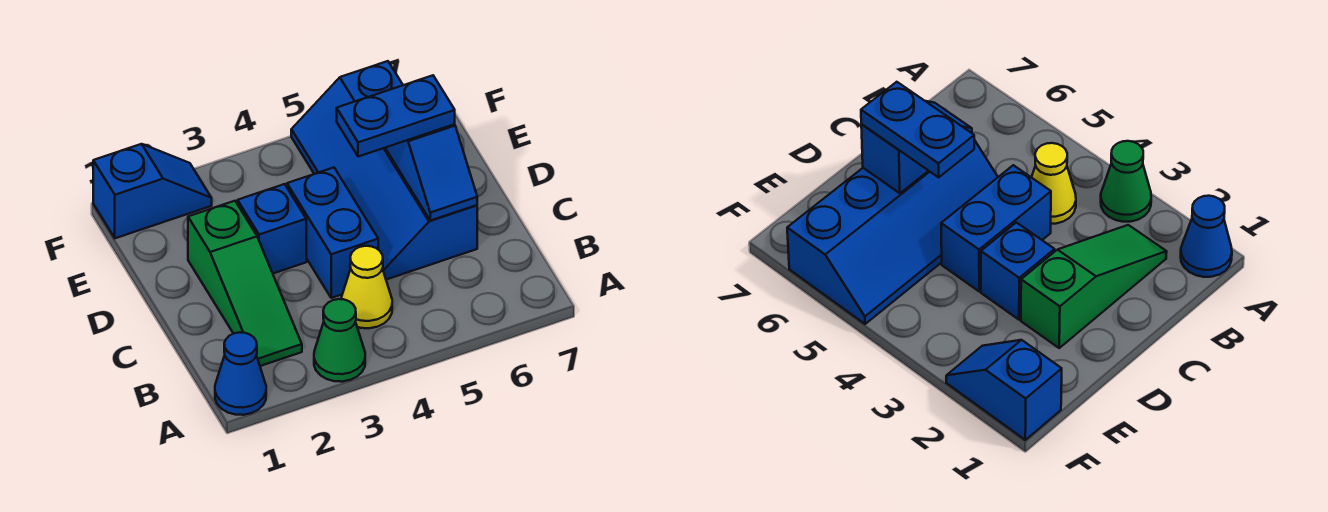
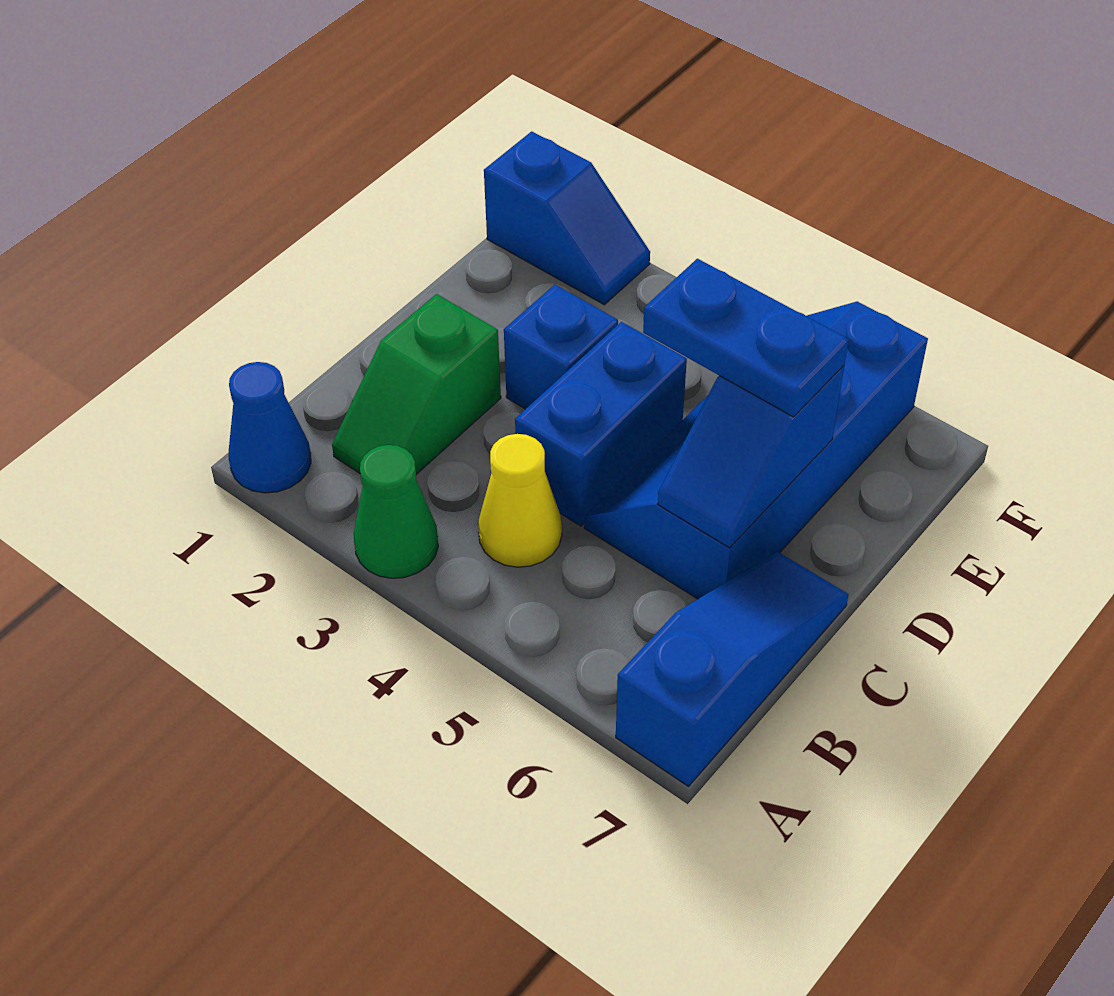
none -> blue slope A7:C7 level 1 top A
green slope B2:D2 level 1 top D -> green slope B2:C2 level 1 top C

